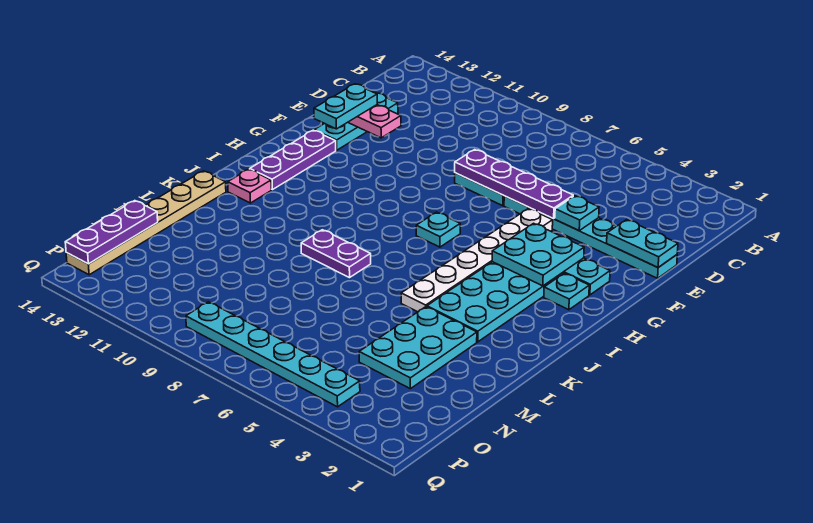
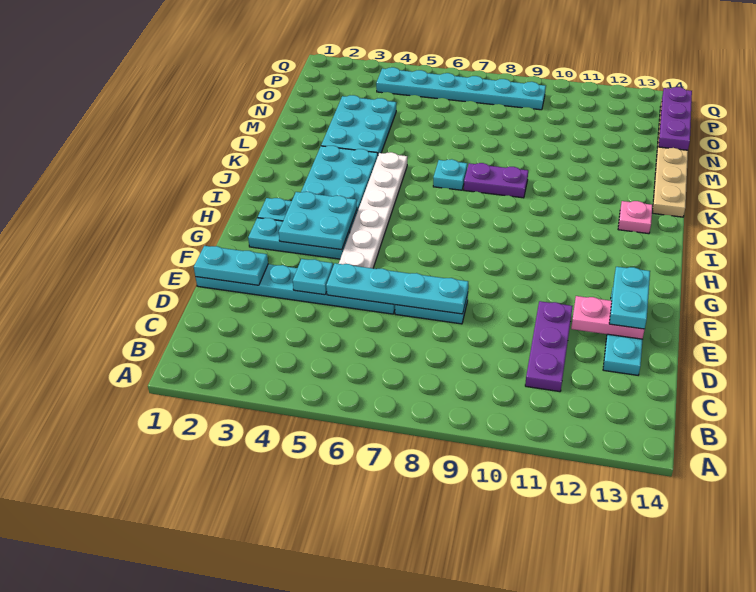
purple plate E5:E8 level 2 -> cyan plate E5:E8 level 2
purple plate G13:I13 level 1 -> purple plate C11:E11 level 1
cyan plate H7 level 1 -> cyan plate K7 level 1

